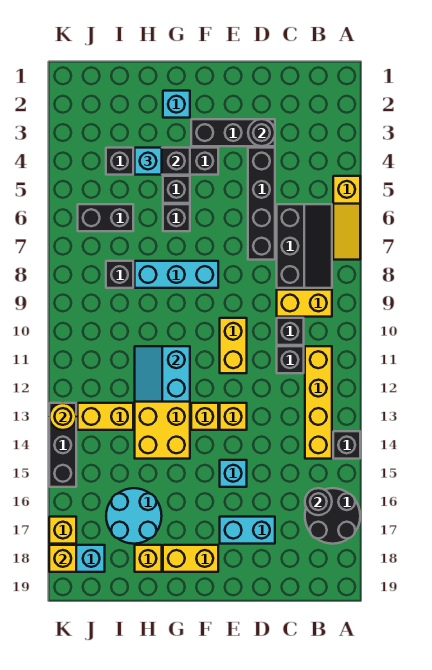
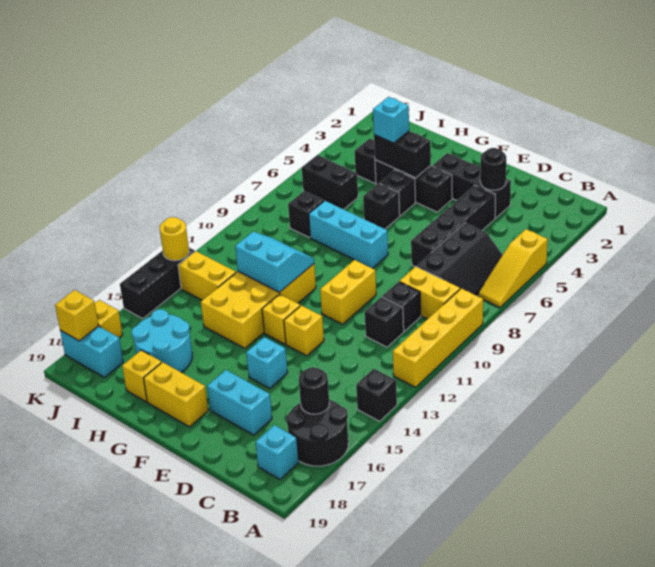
yellow brick B11:B14 level 1 -> yellow brick A9:A12 level 1
cyan brick G2 level 1 -> cyan brick B18 level 1
cyan slope G11:H12 level 2 top G -> cyan slope G11:H12 level 2 top 12

